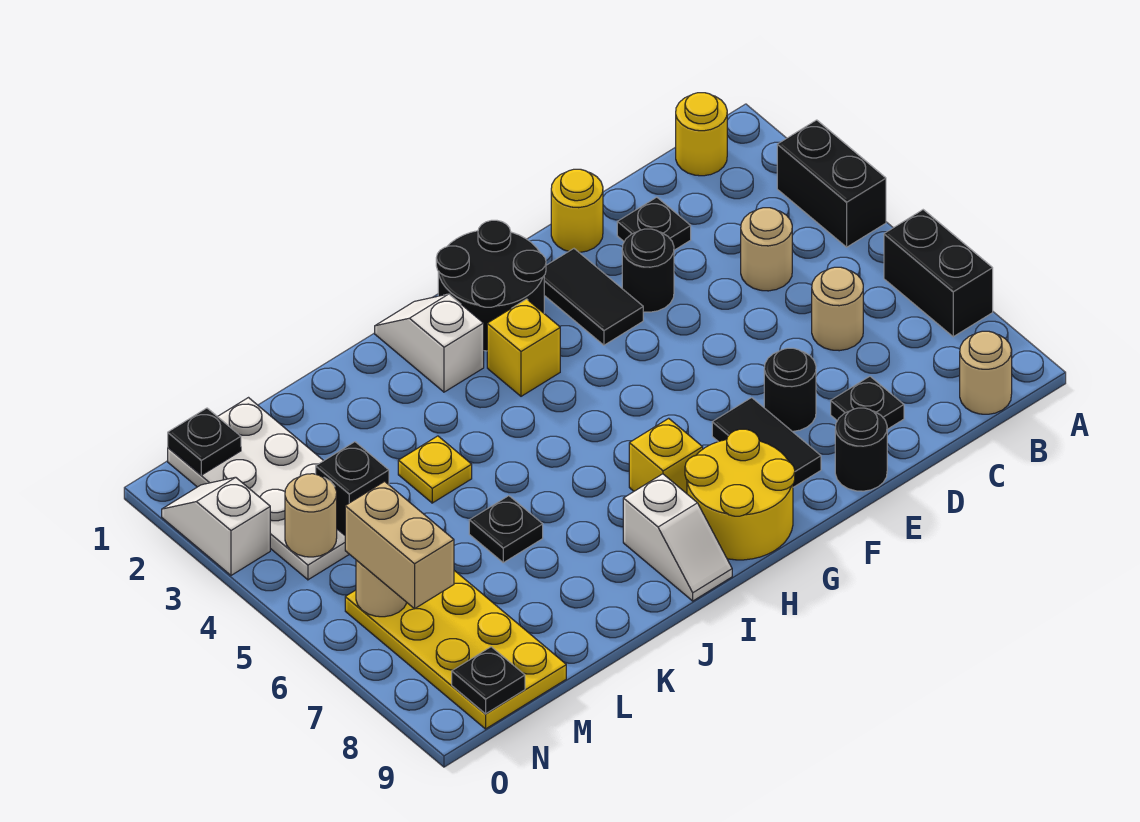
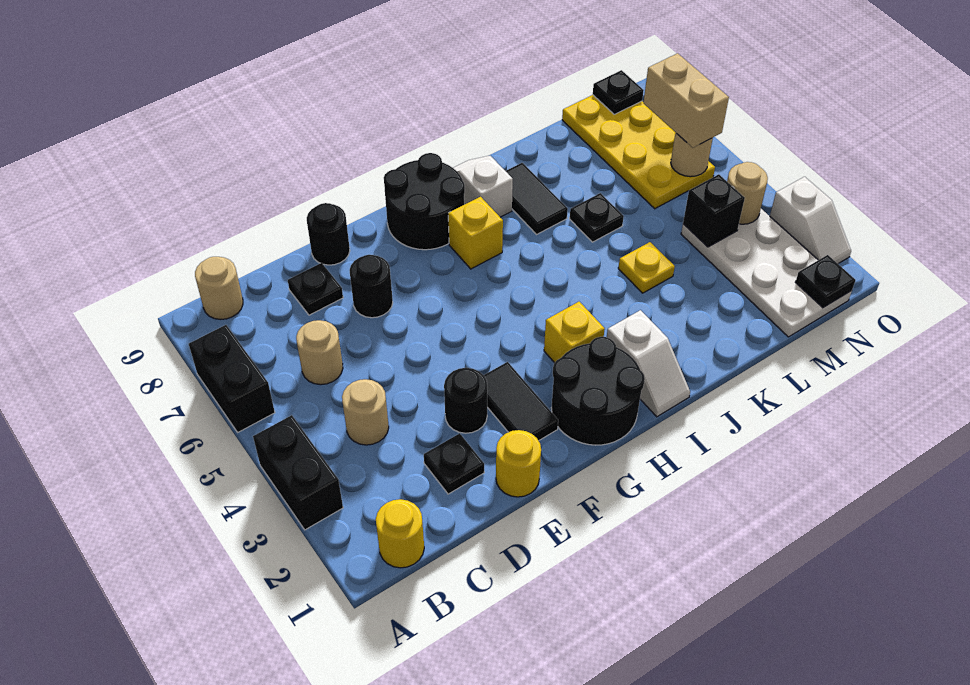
black tile F7:F8 level 1 -> black tile J7:J8 level 1
yellow round brick G8:H9 level 1 -> black round brick G8:H9 level 1

